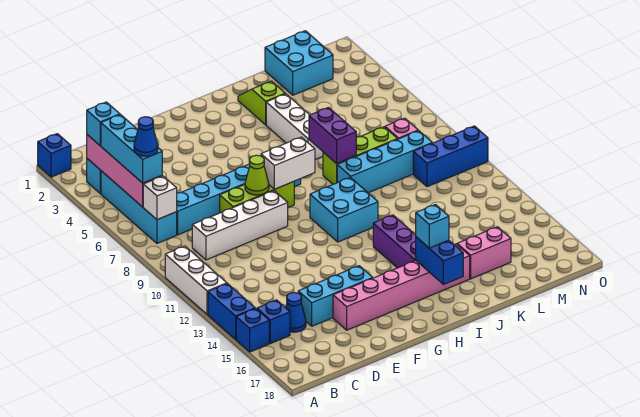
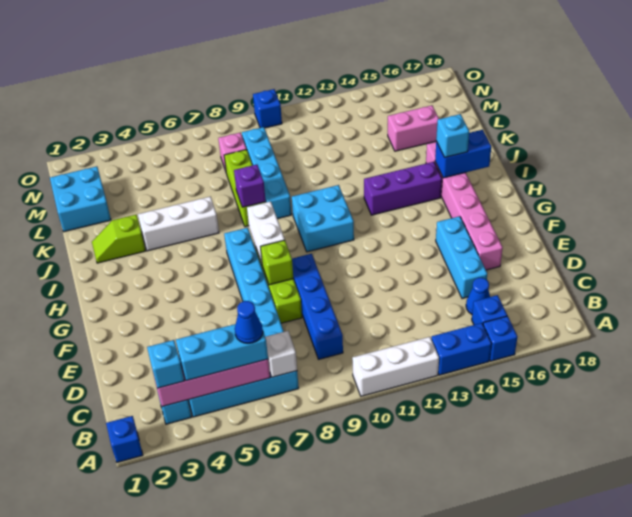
white brick C9:F9 level 1 -> blue brick C9:F9 level 1
lime cone F8 level 2 -> lime brick F8 level 2
purple brick J7:J8 level 2 -> purple brick J8 level 2
pink brick K16:L16 level 1 -> pink brick L15:L16 level 1
blue brick M10:O10 level 1 -> blue brick O10 level 1

